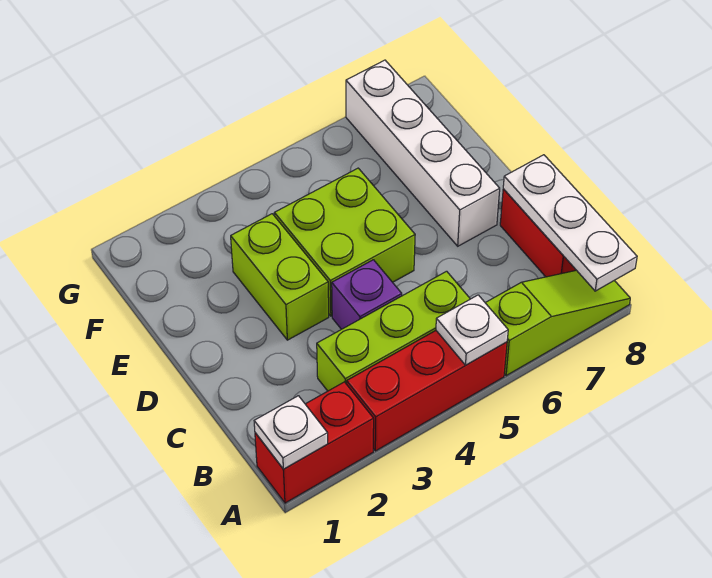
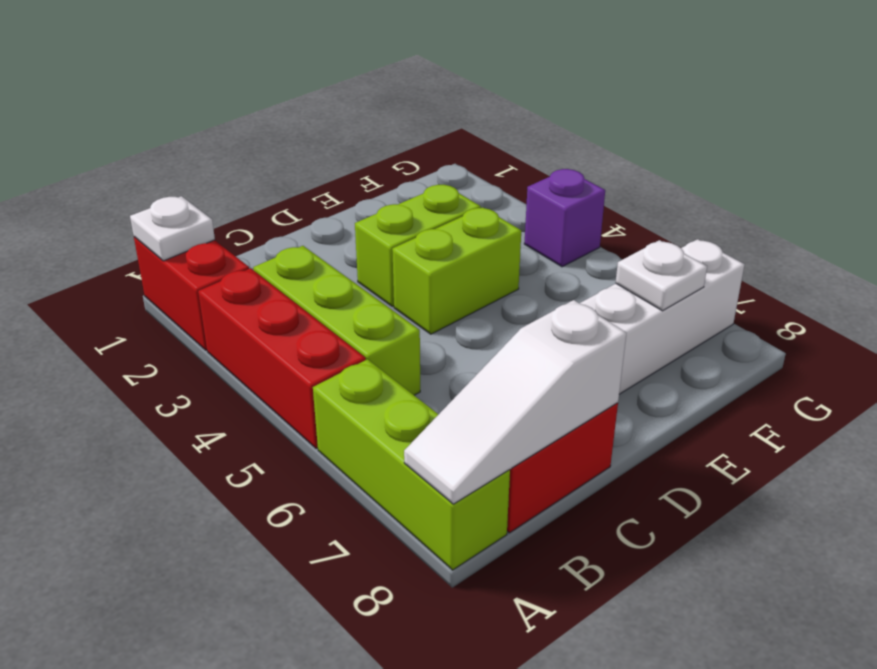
white plate A5 level 2 -> white plate F7 level 2
lime slope A6:A8 level 1 top 6 -> lime brick A6:A8 level 1
white plate A8:C8 level 2 -> white slope A8:C8 level 2 top C
purple brick C4 level 1 -> purple brick G4 level 1
lime brick D4:E5 level 1 -> lime brick D4:E4 level 1

